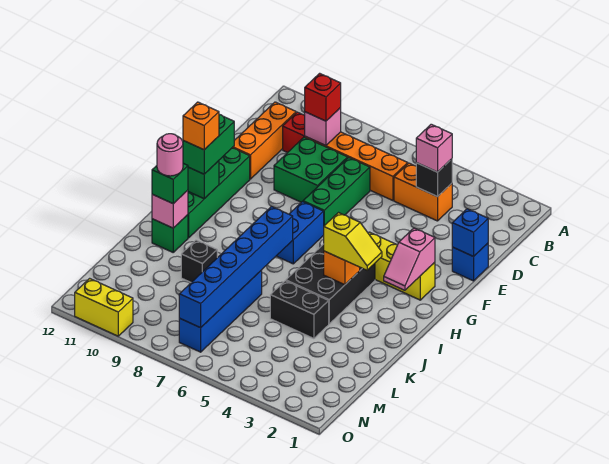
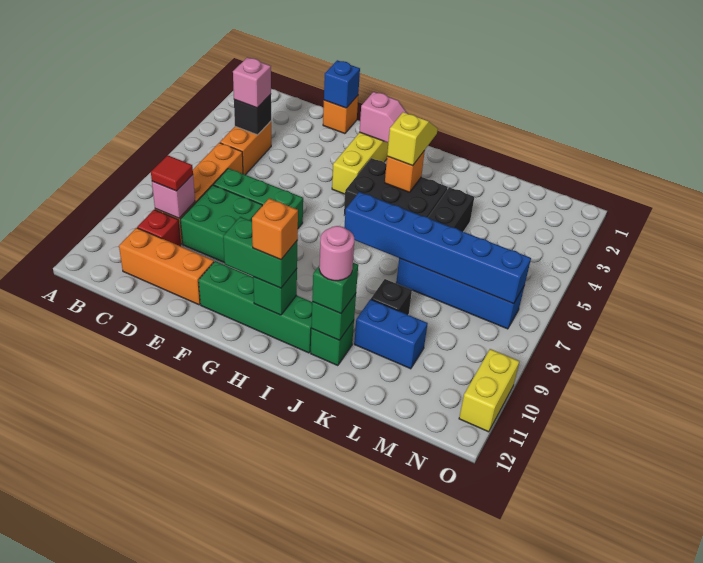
red brick C9 level 3 -> red tile C9 level 3
blue brick E1 level 1 -> orange brick E1 level 1
blue brick G7:H7 level 1 -> blue brick K10:L10 level 1
pink brick J11 level 2 -> green brick J11 level 2

